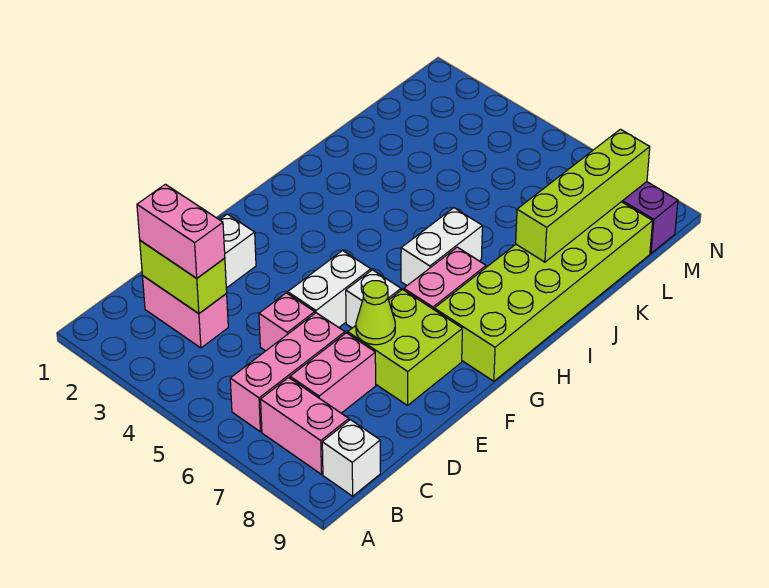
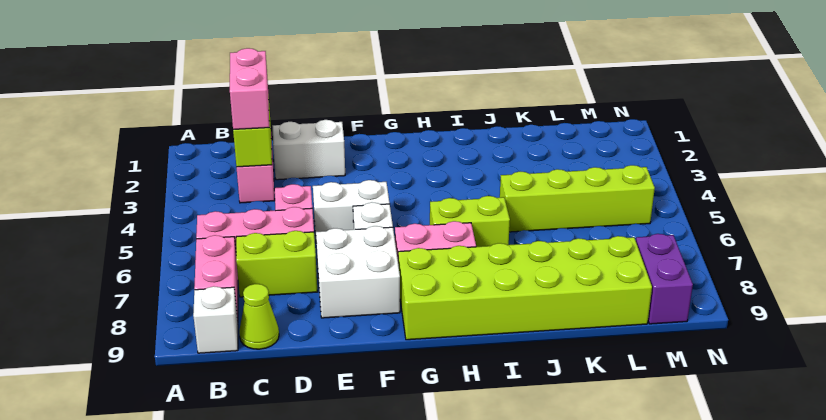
pink brick C7:D7 level 1 -> lime brick C7:D7 level 1
lime brick E7:F8 level 1 -> white brick E7:F8 level 1
lime cone E7 level 2 -> lime cone C9 level 1
white brick H6:I6 level 1 -> lime brick H6:I6 level 1
lime brick J8:M8 level 2 -> lime brick J5:M5 level 1

